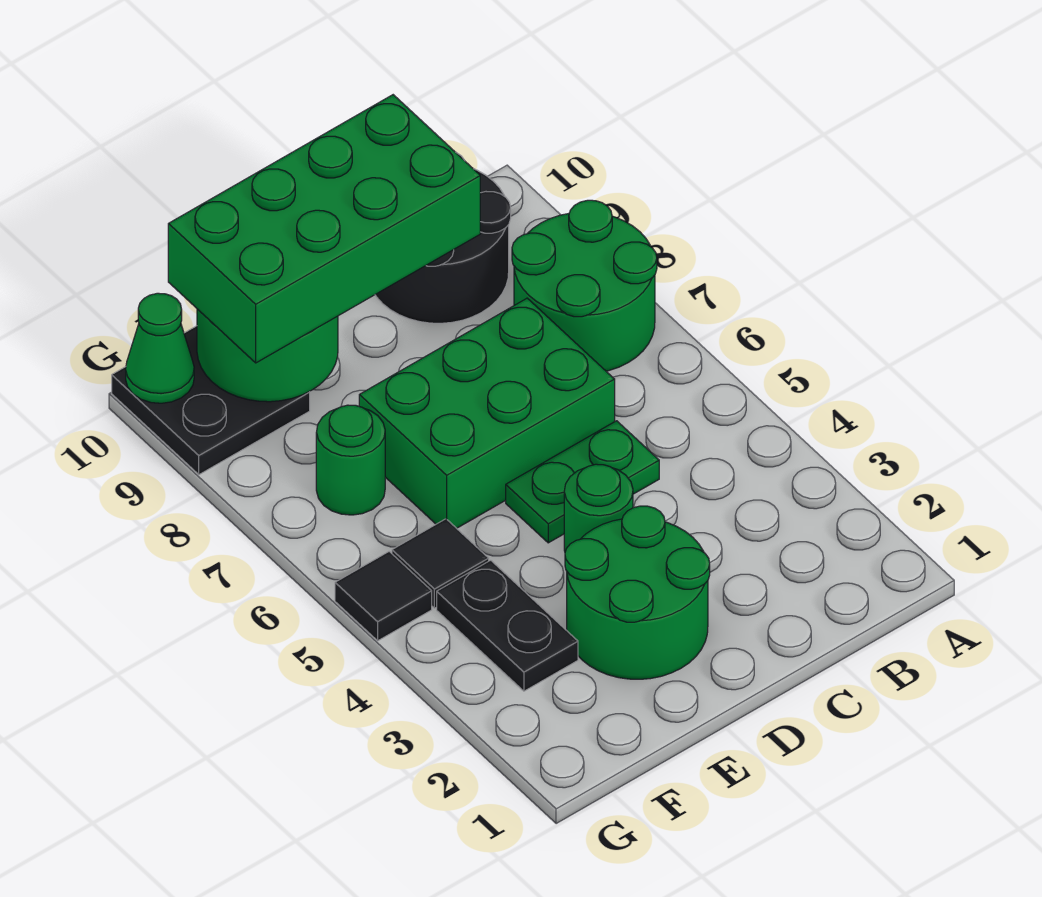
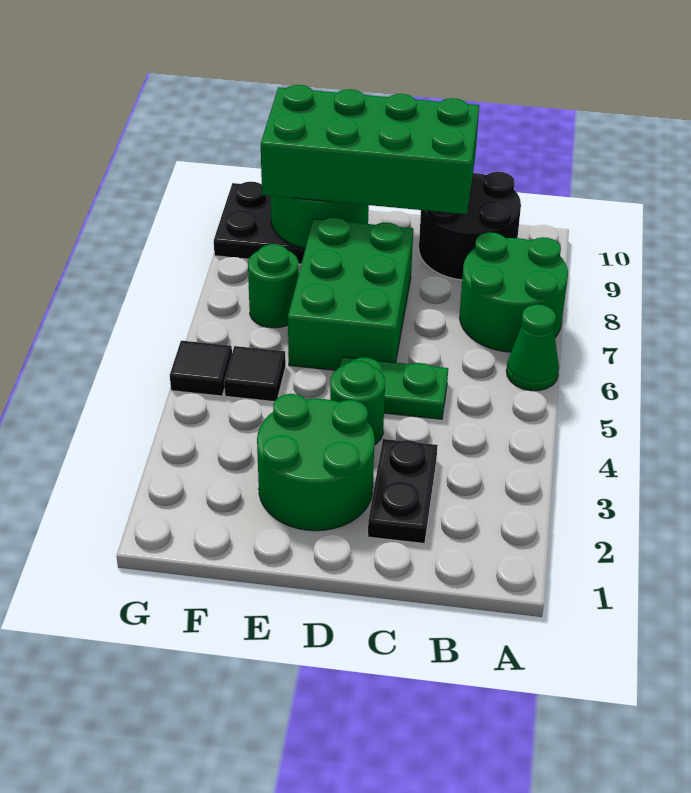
green brick C6:E7 level 1 -> green brick D6:E8 level 1
black plate F3:F4 level 1 -> black plate C2:C3 level 1
green cone G10 level 2 -> green cone A6 level 1

